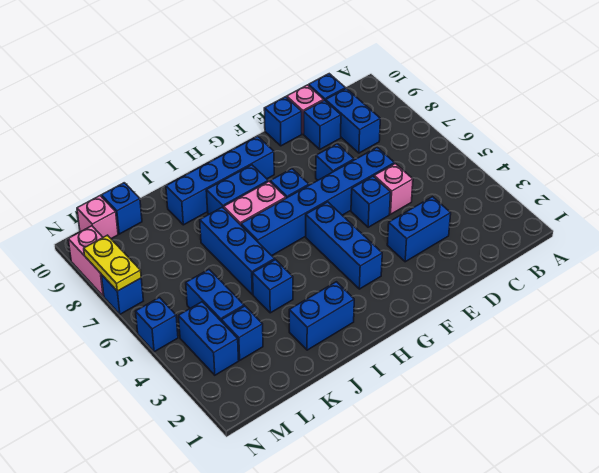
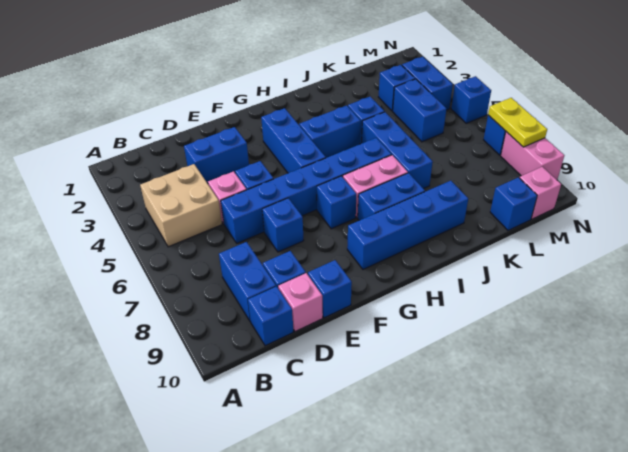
none -> tan brick B4:C5 level 1
blue brick I2:J2 level 1 -> blue brick H4:I4 level 1

